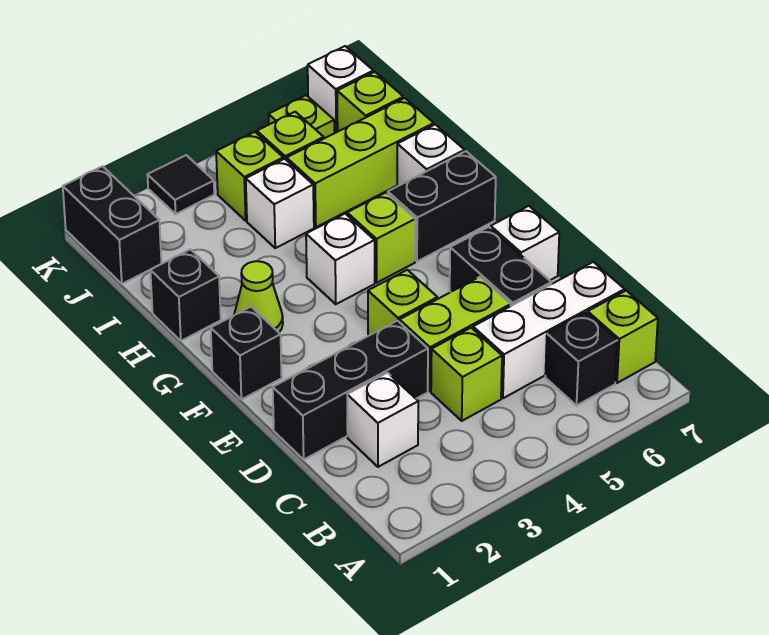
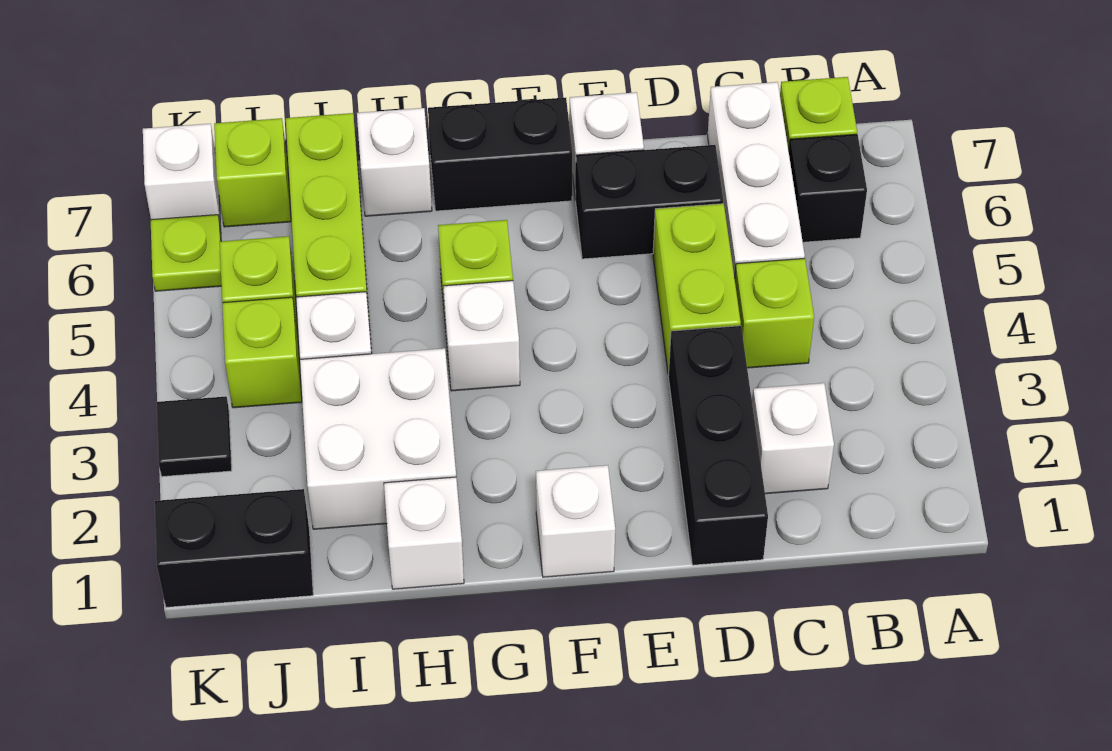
lime brick E4 level 1 -> none
black brick F1 level 1 -> white brick F1 level 1
lime cone G2 level 1 -> none
black brick G6:G7 level 1 -> black brick F7:G7 level 1
black brick H1 level 1 -> white brick H1 level 1
none -> white brick H2:I3 level 1

